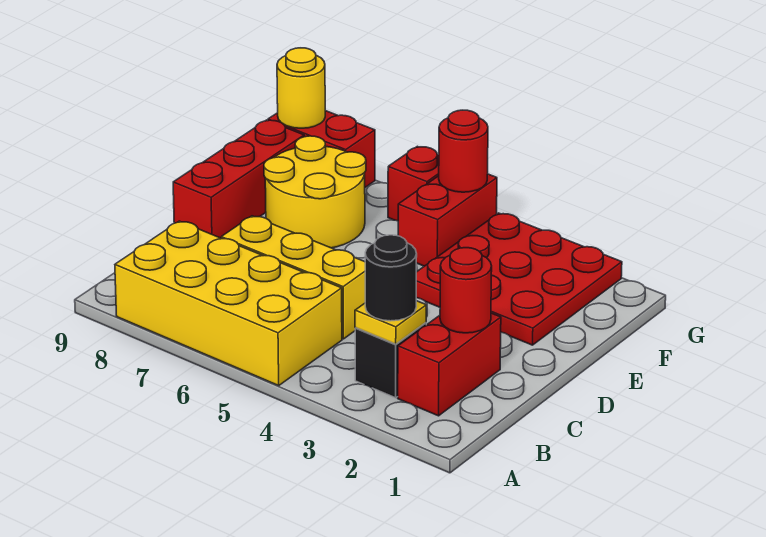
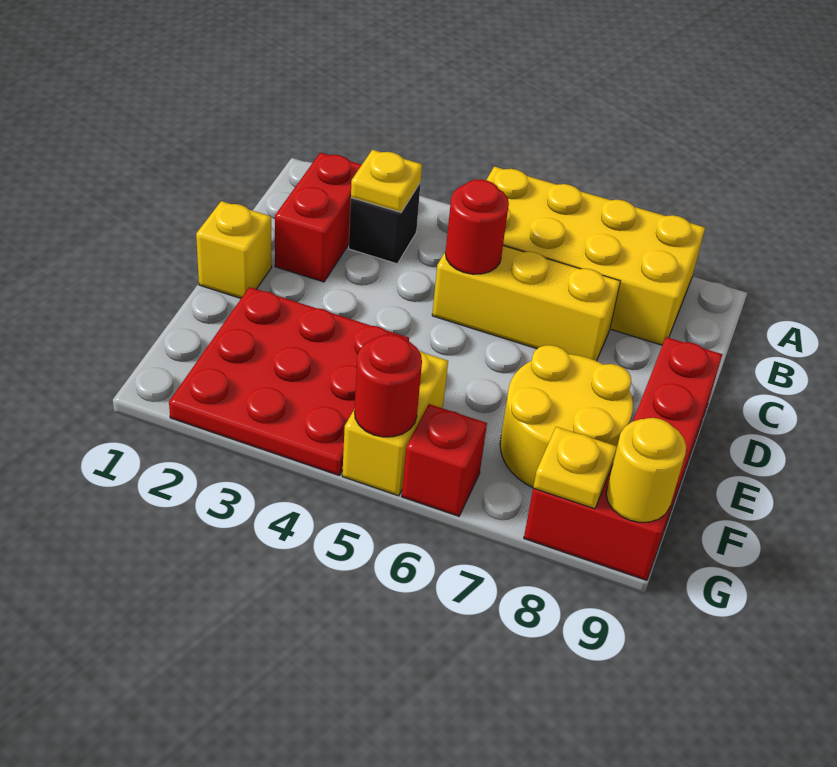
black round brick B3 level 3 -> none
red round brick C2 level 2 -> red round brick C5 level 2
none -> yellow brick D1 level 1
red brick F5:G5 level 1 -> yellow brick F5:G5 level 1
none -> yellow plate G8 level 2

